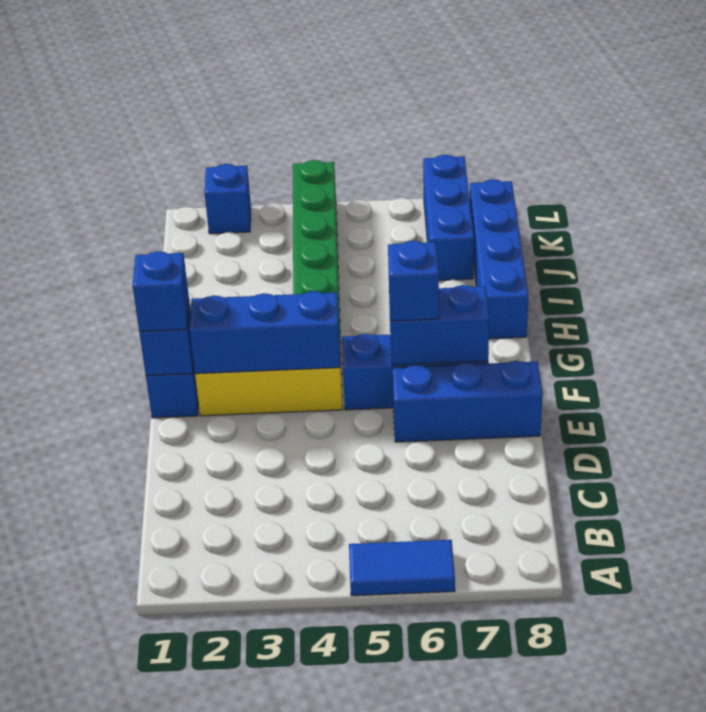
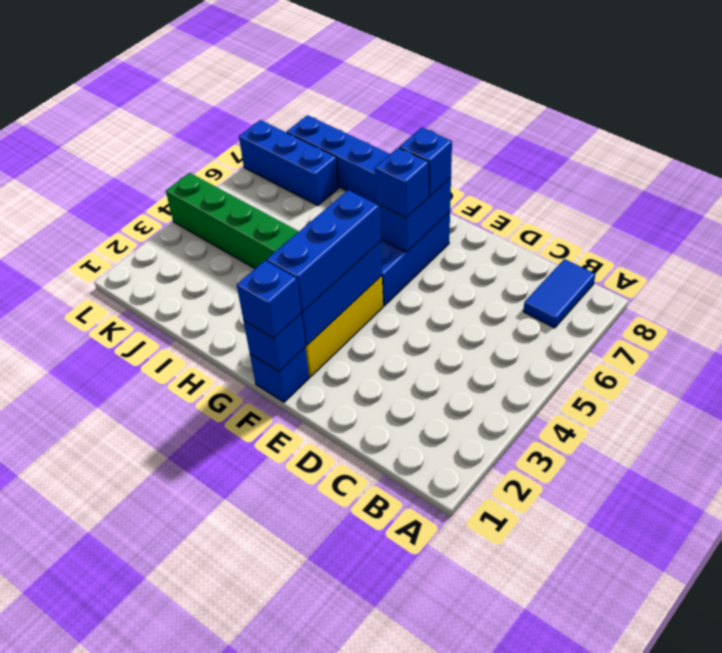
blue tile A5:A6 level 1 -> blue tile B7:B8 level 1
blue brick E6:E8 level 1 -> blue brick F2:F4 level 3
blue brick L2 level 1 -> blue brick F7 level 3

